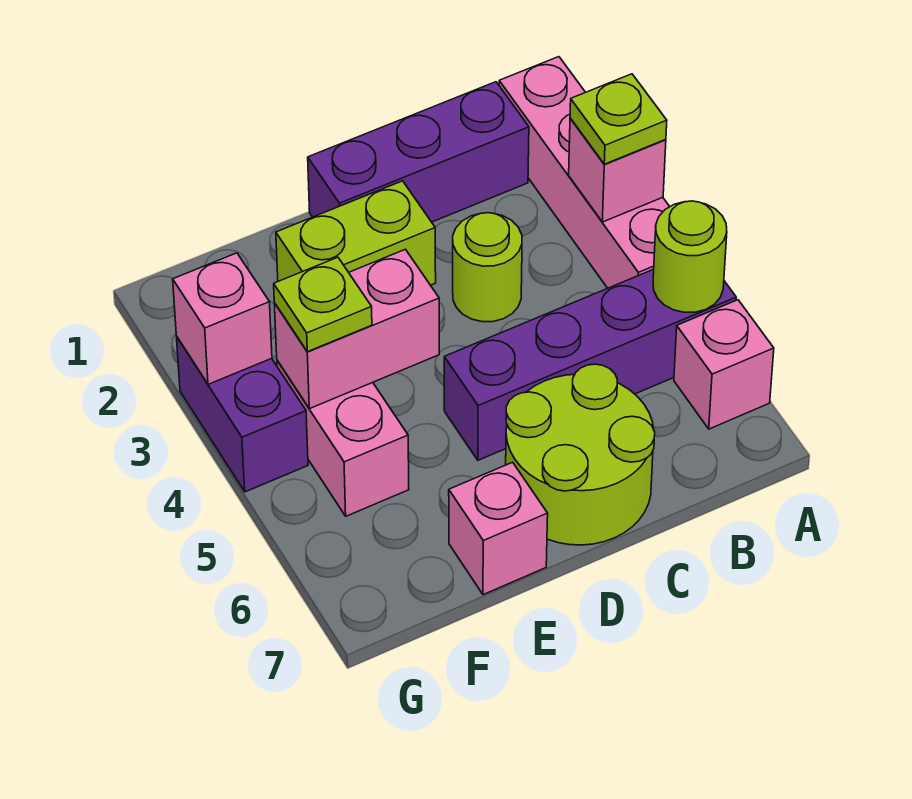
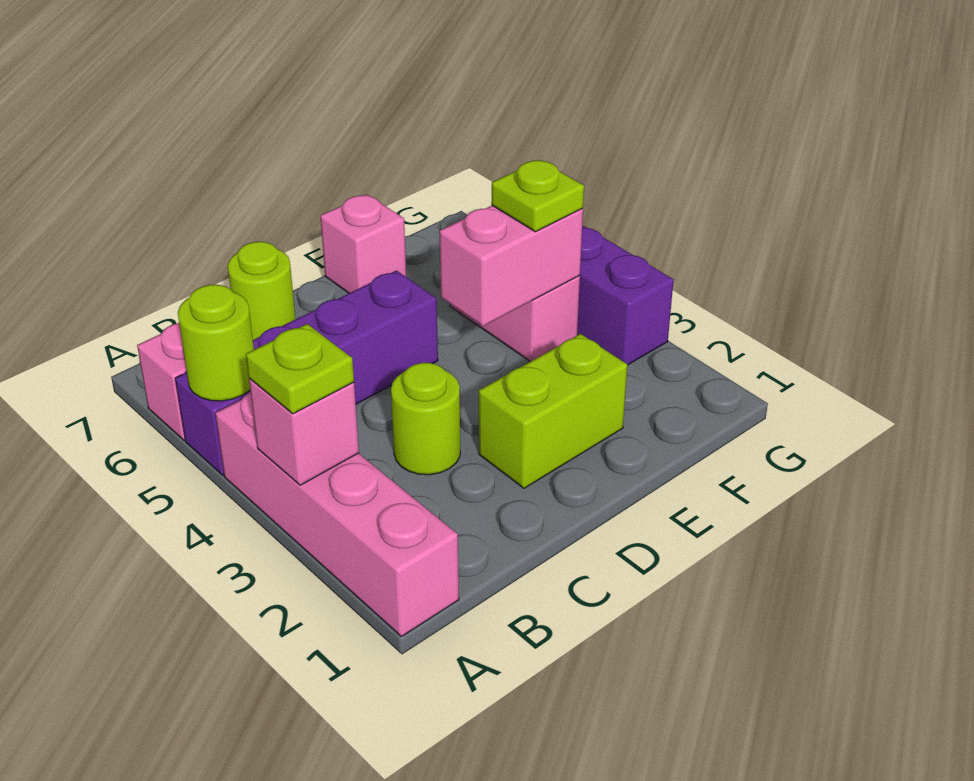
purple brick B1:D1 level 1 -> none
lime round brick C6:D7 level 1 -> lime round brick C7 level 1
pink brick G3 level 2 -> none

